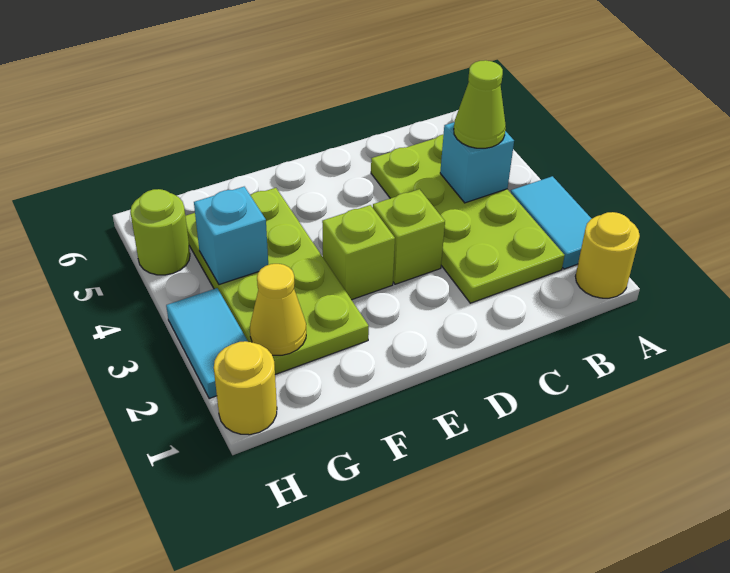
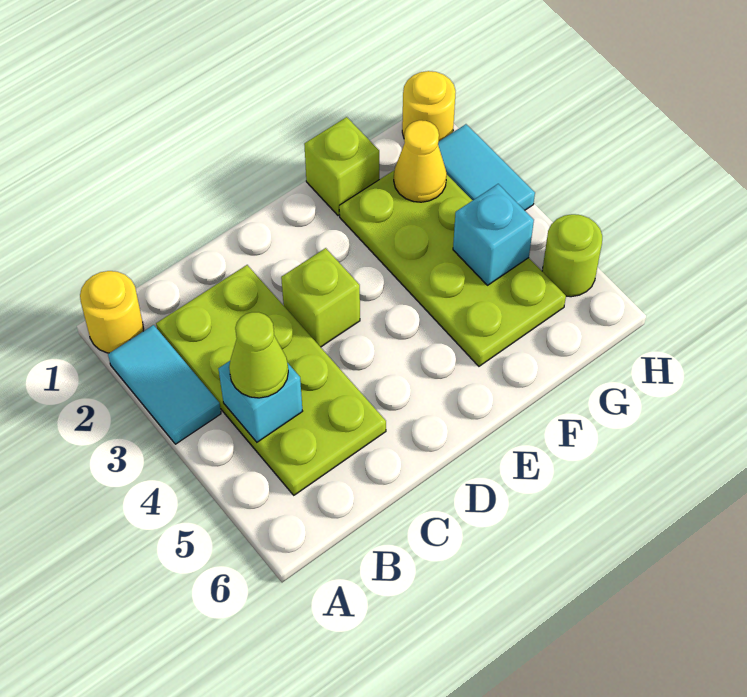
lime brick E3 level 1 -> lime brick F1 level 1

